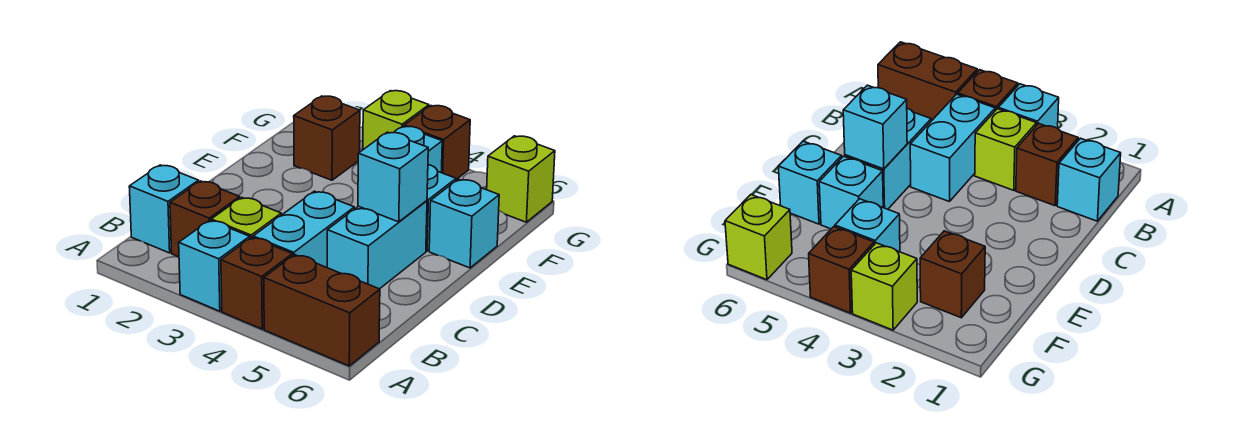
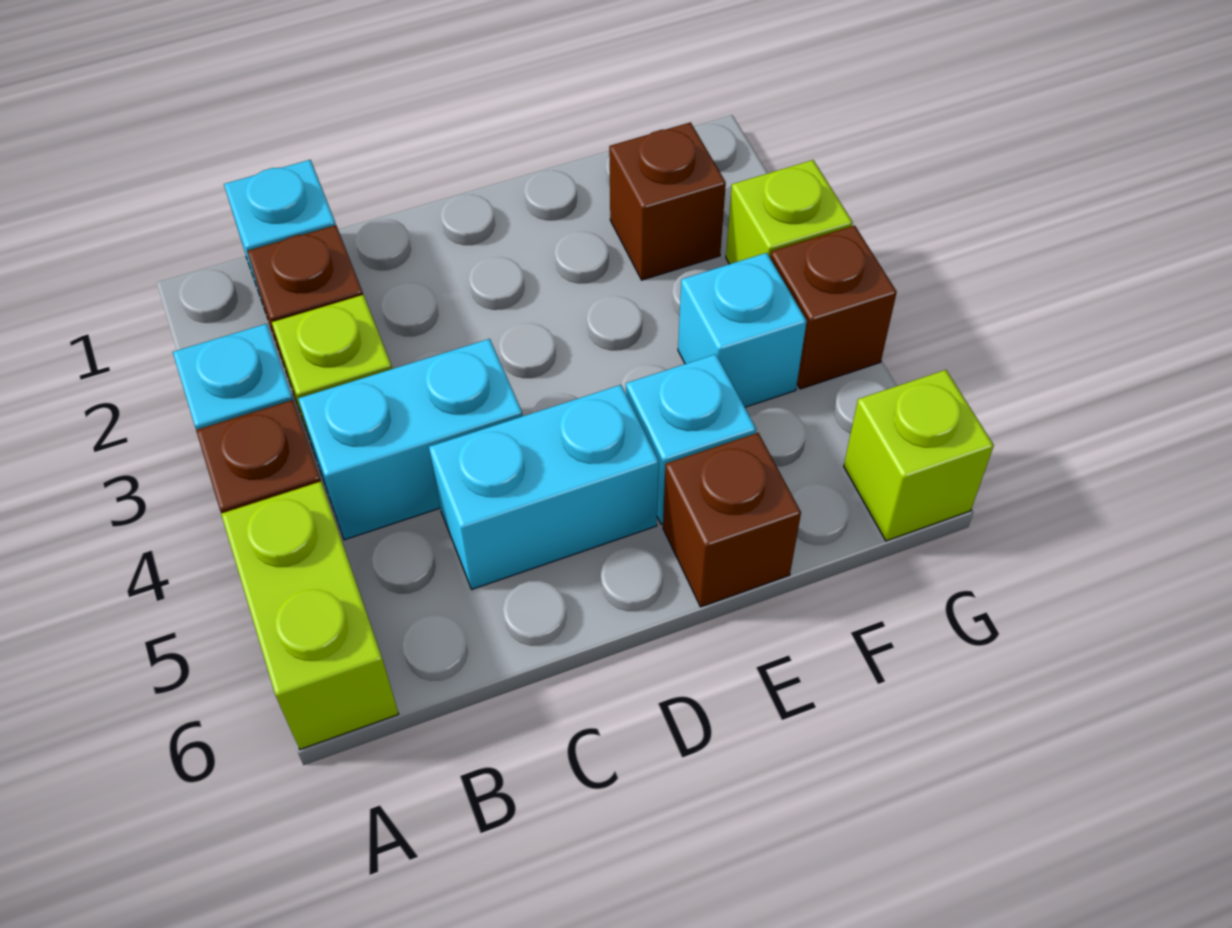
brown brick A5:A6 level 1 -> lime brick A5:A6 level 1
cyan brick D5 level 2 -> none
cyan brick E6 level 1 -> brown brick E6 level 1

